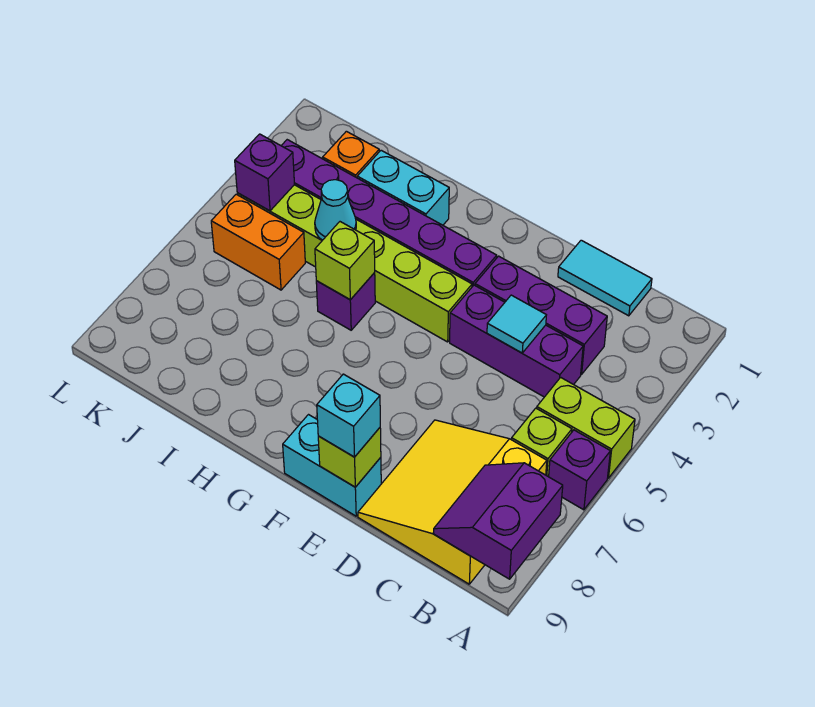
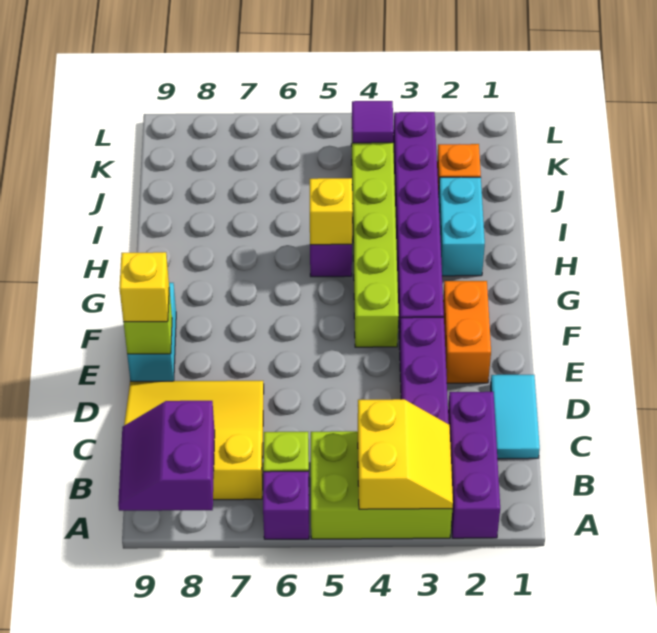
none -> yellow slope A3:B4 level 2 top 4
lime brick A5:B5 level 1 -> lime brick A3:B5 level 1
purple slope A8:B9 level 2 top A -> purple slope A8:B9 level 2 top 8
purple brick C4:E4 level 1 -> purple brick A2:C2 level 1
cyan tile D4 level 2 -> none
cyan brick E9 level 3 -> yellow brick E9 level 3
lime brick H5 level 2 -> yellow brick H5 level 2
cyan cone I4 level 2 -> none
orange brick J5:K5 level 1 -> orange brick E2:F2 level 1
purple brick K4 level 2 -> purple tile K4 level 2

